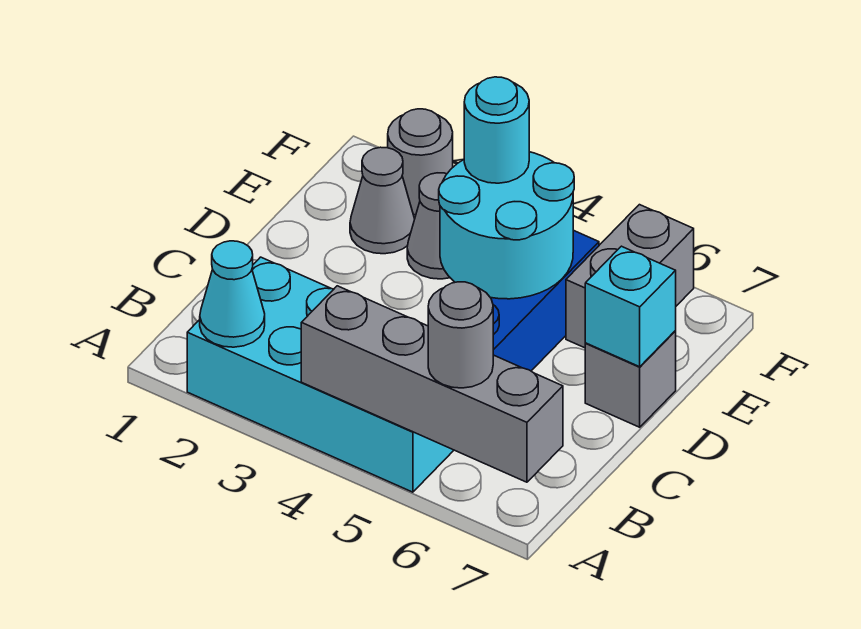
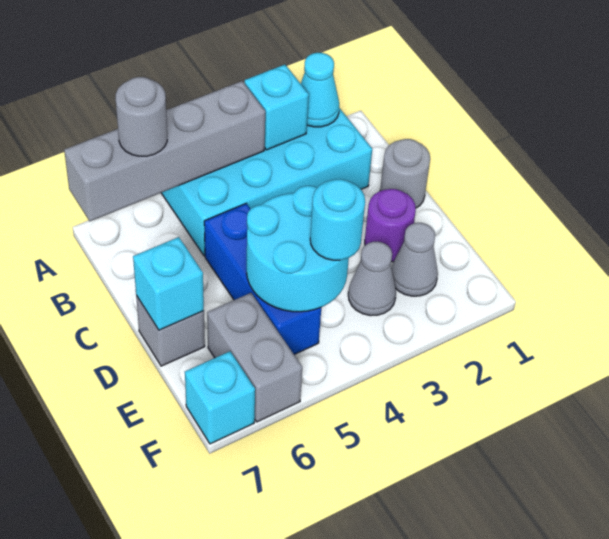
none -> cyan brick A3 level 2
none -> purple round brick D2 level 1
grey round brick F2 level 1 -> grey round brick C1 level 1
none -> cyan brick F7 level 1

